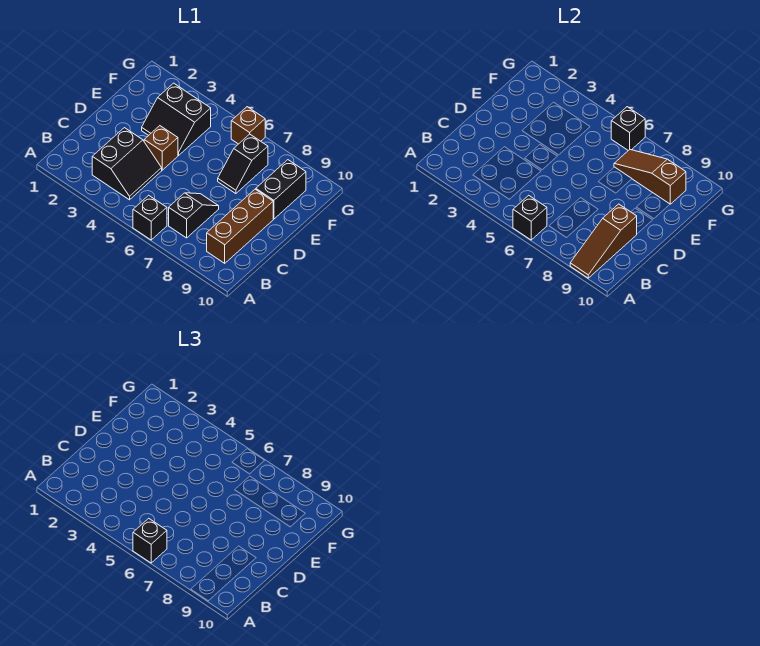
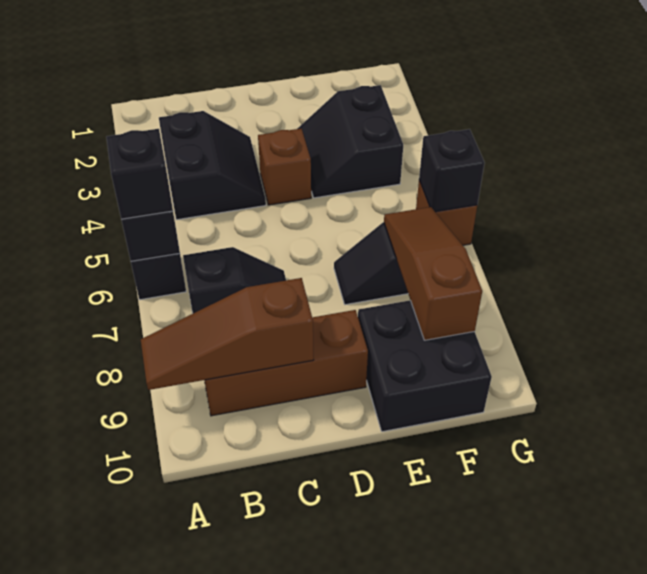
black slope B3:C4 level 1 top 3 -> black slope B3:C4 level 1 top B
black brick E9:F9 level 1 -> black brick E9:F10 level 1

